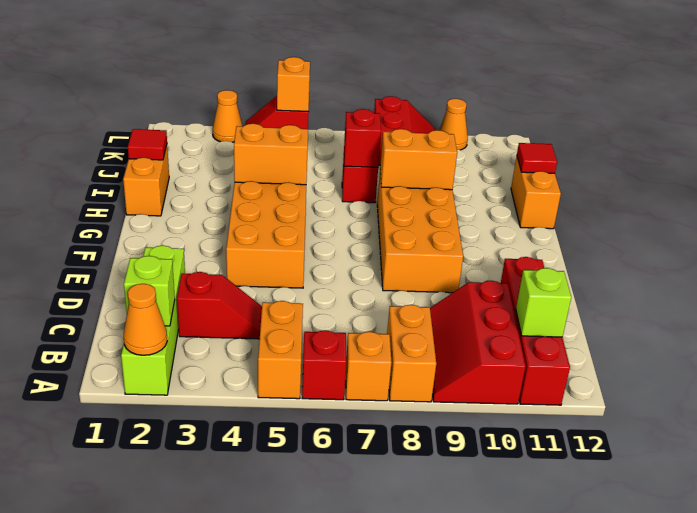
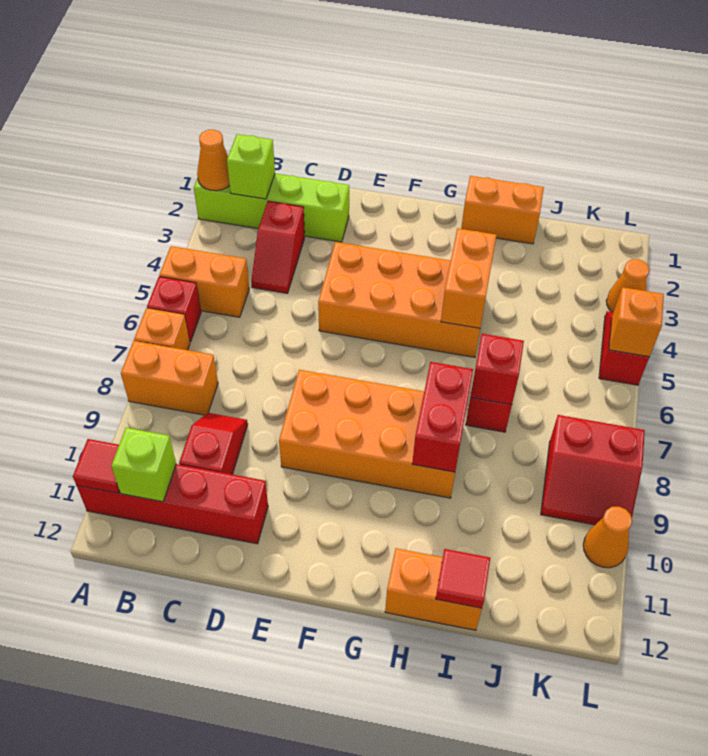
red slope A9:C10 level 1 top 10 -> red slope C9:C10 level 1 top 10
orange brick H8:H9 level 2 -> red brick H8:H9 level 2
red tile I1 level 2 -> red tile A11 level 2

